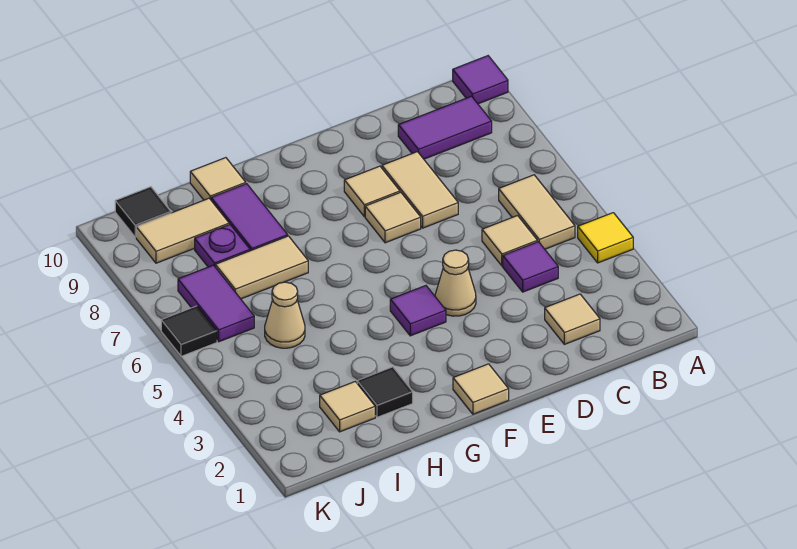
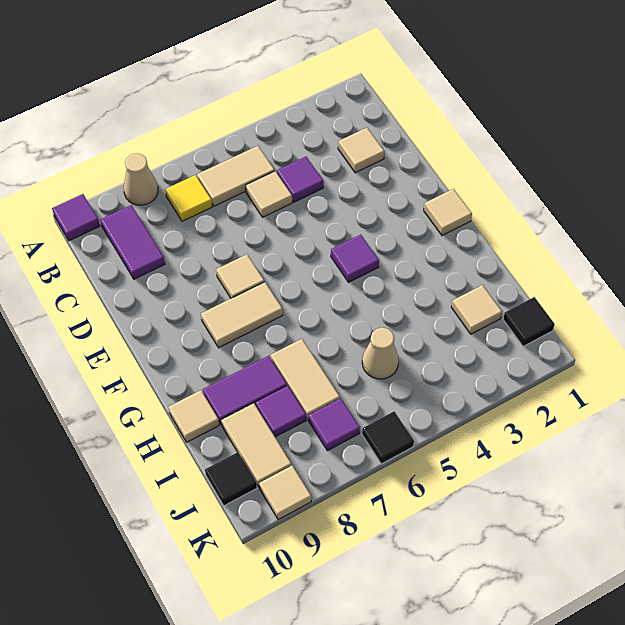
yellow tile A4 level 1 -> yellow tile B7 level 1
tan tile D7:D8 level 1 -> tan tile F7:F8 level 1
tan cone E4 level 1 -> tan cone A8 level 1
tan tile E8 level 1 -> tan tile K9 level 1
black tile H2 level 1 -> black tile J1 level 1
purple plate I8 level 1 -> purple tile I8 level 1
purple tile J6:J7 level 1 -> purple tile J7 level 1

